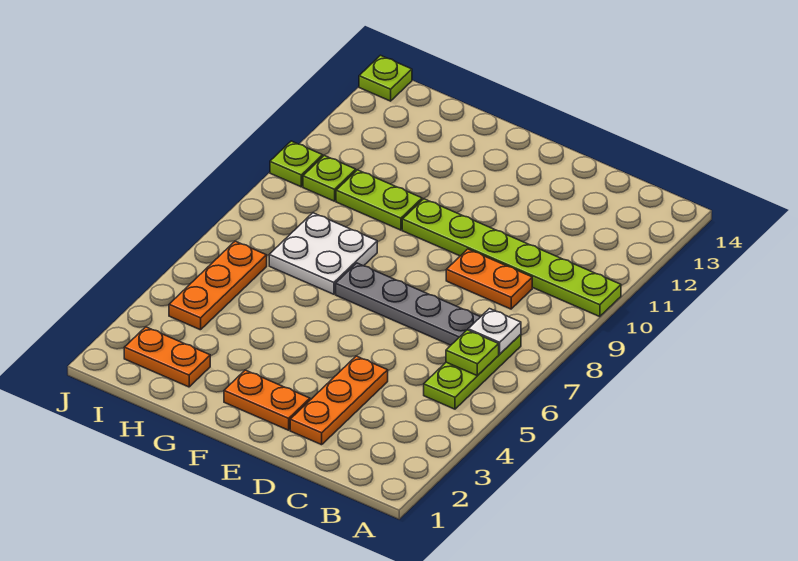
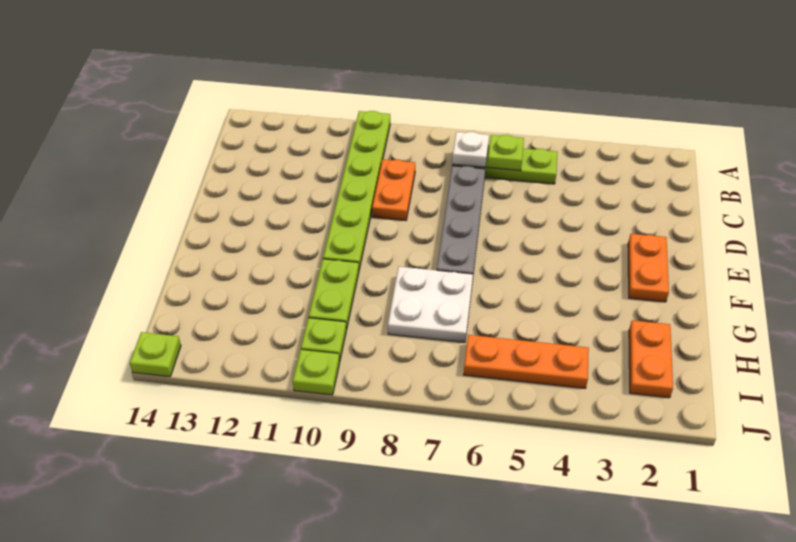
orange plate D2:D4 level 1 -> none

